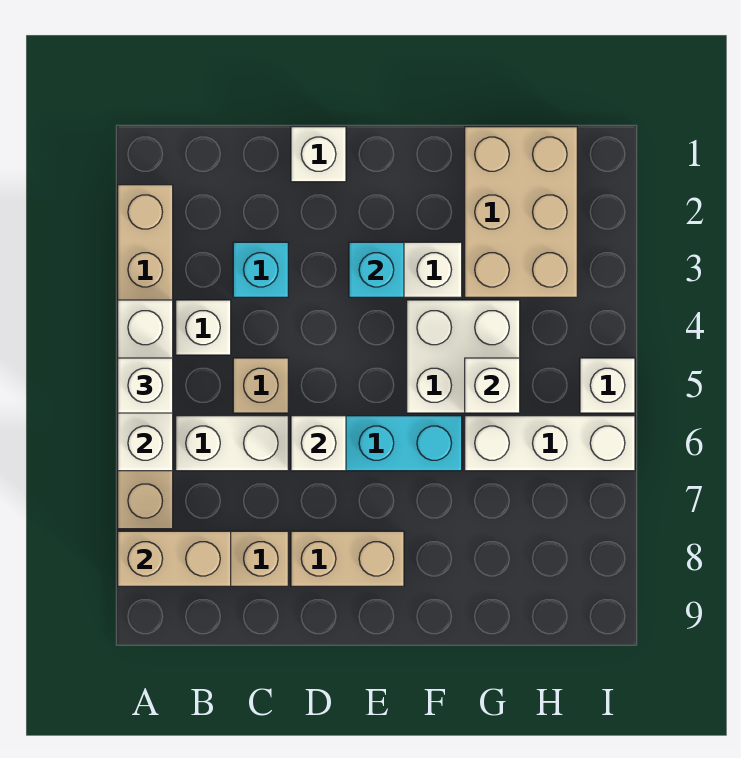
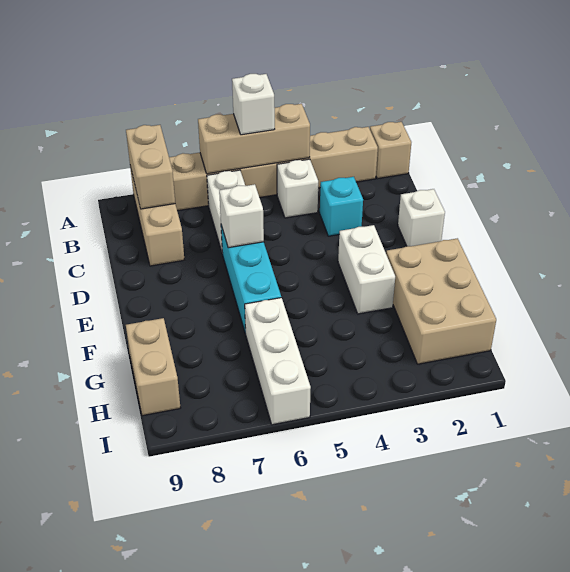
white brick A4:A6 level 2 -> tan brick A4:A6 level 2
tan brick C5 level 1 -> tan brick A1 level 1
tan brick D8:E8 level 1 -> tan brick G9:H9 level 1
cyan brick E3 level 2 -> none
white brick F4:G5 level 1 -> none
tan brick G1:H3 level 1 -> tan brick F1:H2 level 1
white brick G5 level 2 -> none
white brick I5 level 1 -> none

